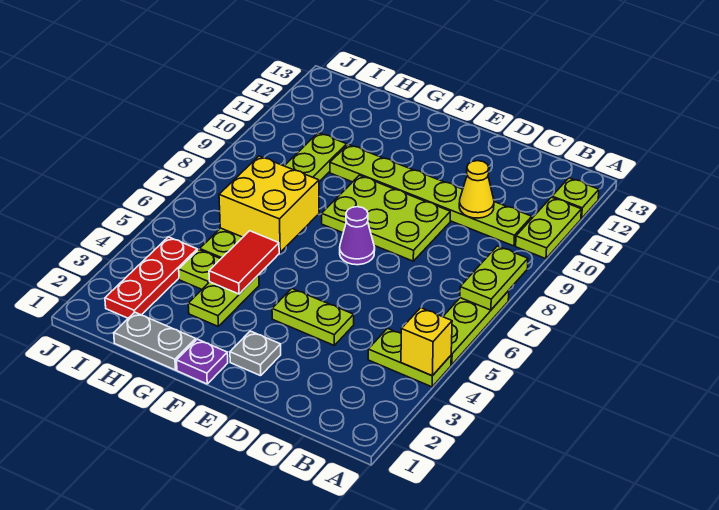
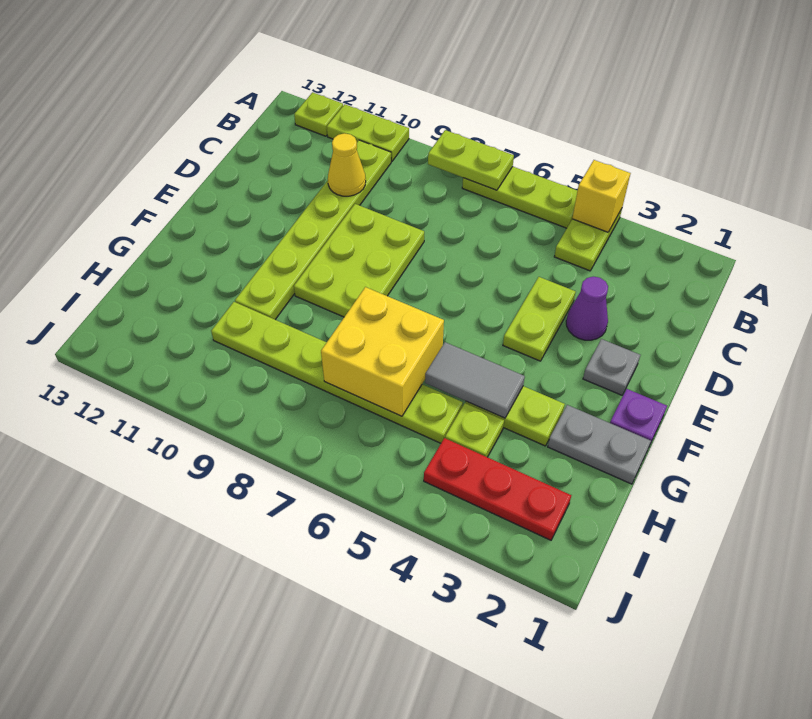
purple cone E7 level 1 -> purple cone D3 level 1
grey plate G1:H1 level 1 -> grey plate G1:G2 level 1
red tile G4:G5 level 2 -> grey tile G4:G5 level 2

